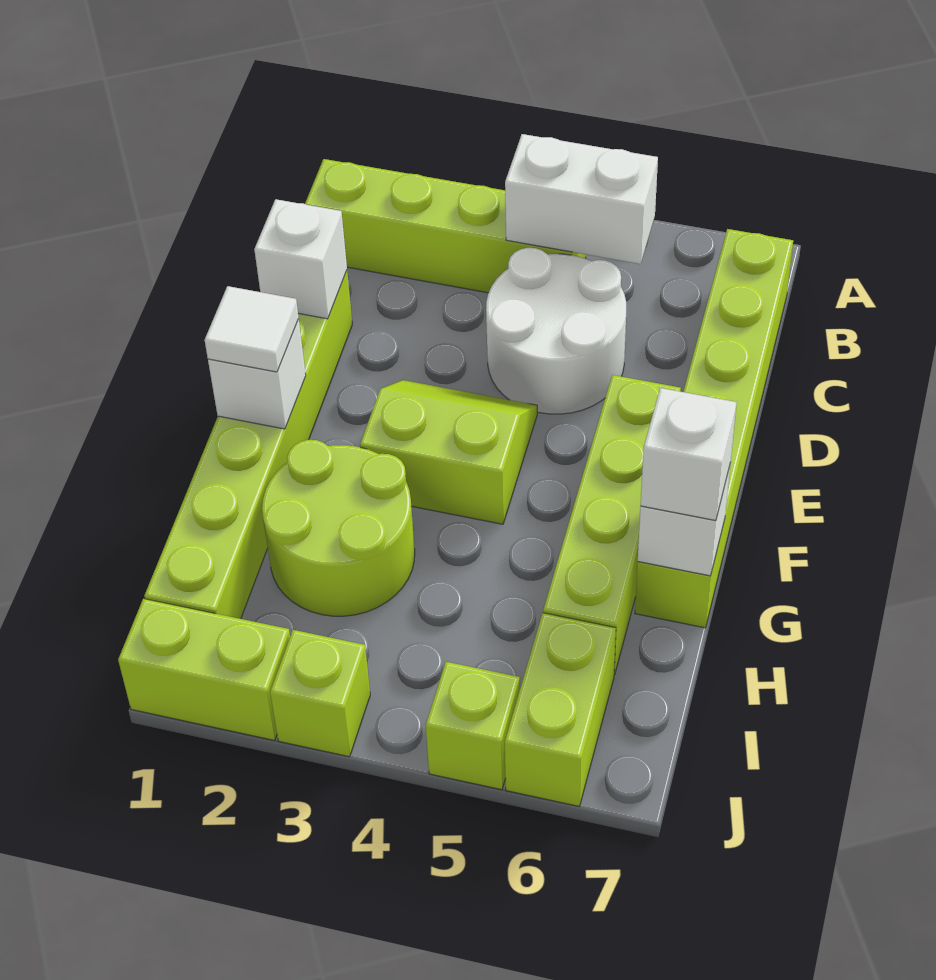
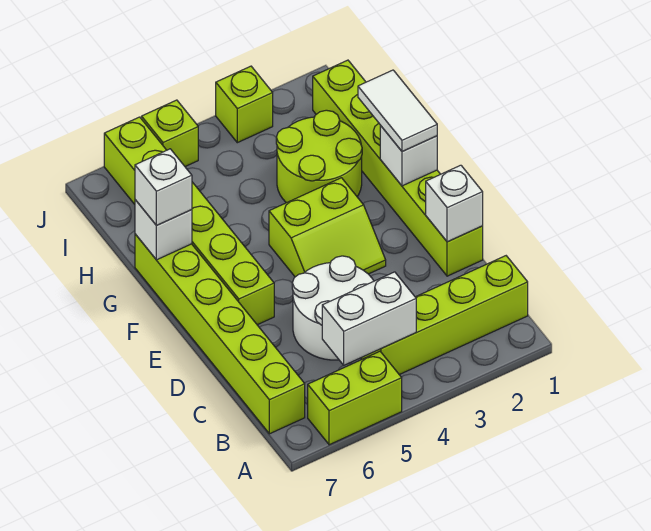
white tile F1 level 3 -> white tile F1:G1 level 3
lime brick J1:J2 level 1 -> lime brick A5:A6 level 1

